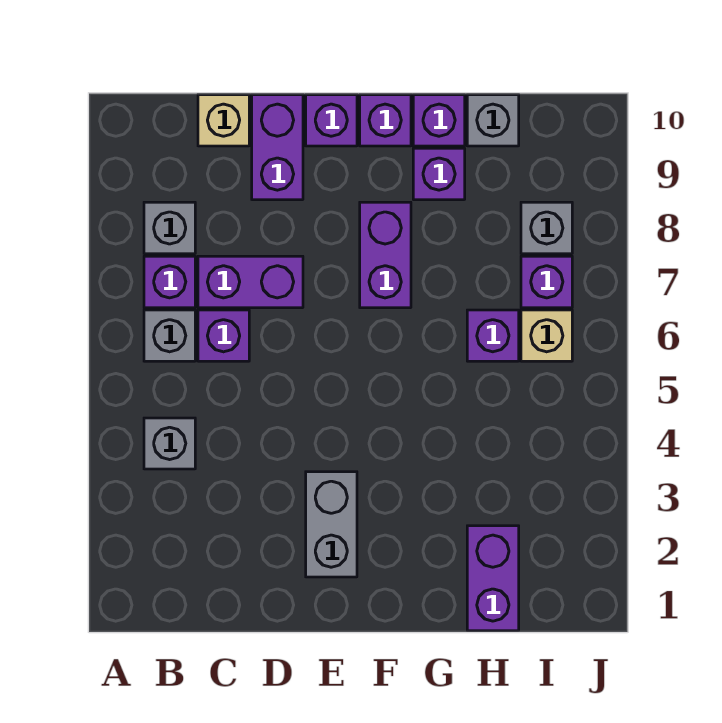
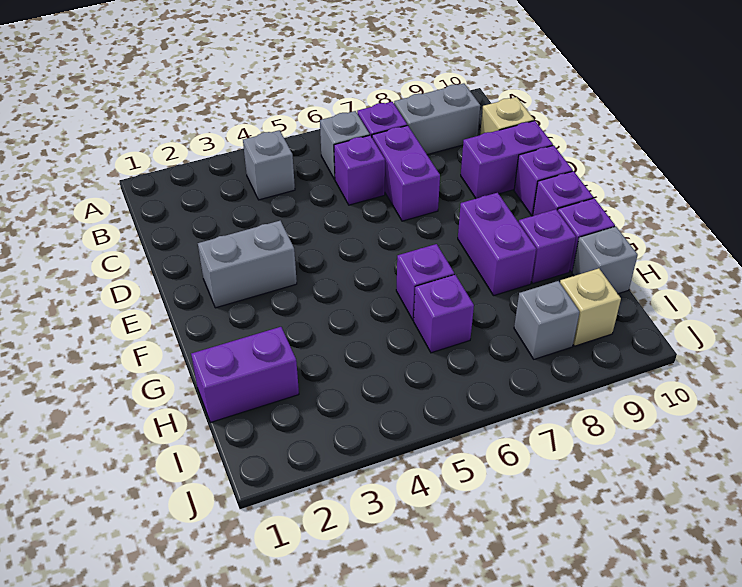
grey brick B8 level 1 -> grey brick B8:B9 level 1
purple brick F7:F8 level 1 -> purple brick F8:G8 level 1
tan brick I6 level 1 -> tan brick I9 level 1
purple brick I7 level 1 -> purple brick G6 level 1

